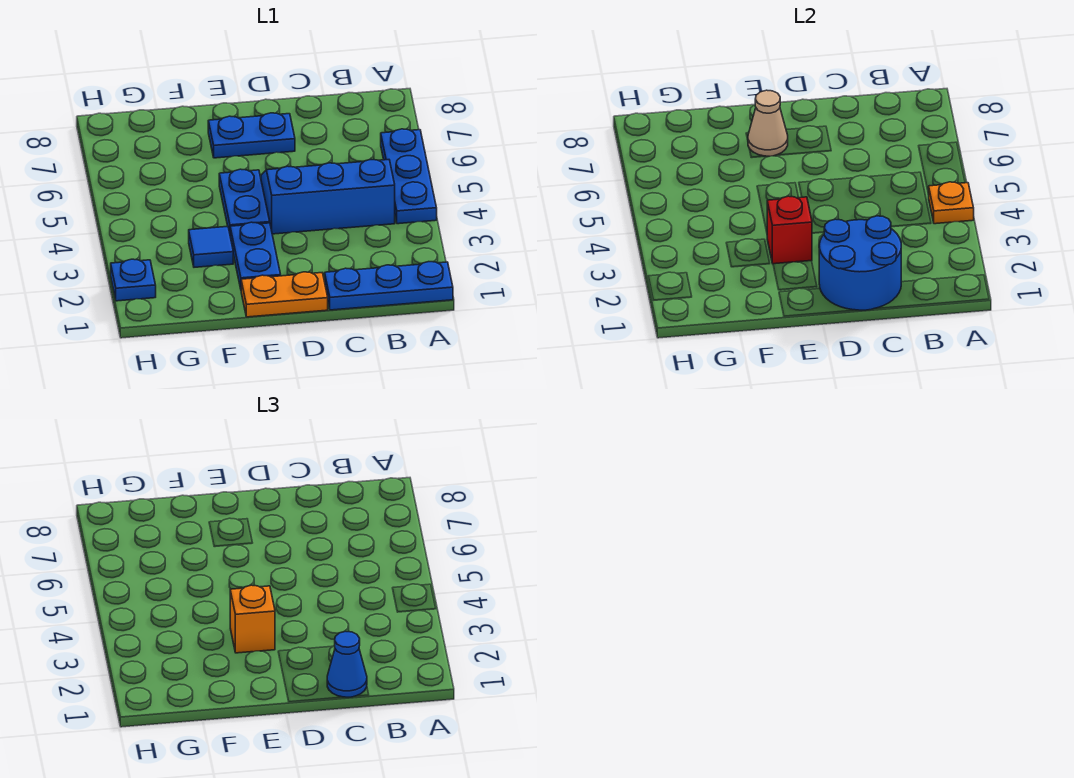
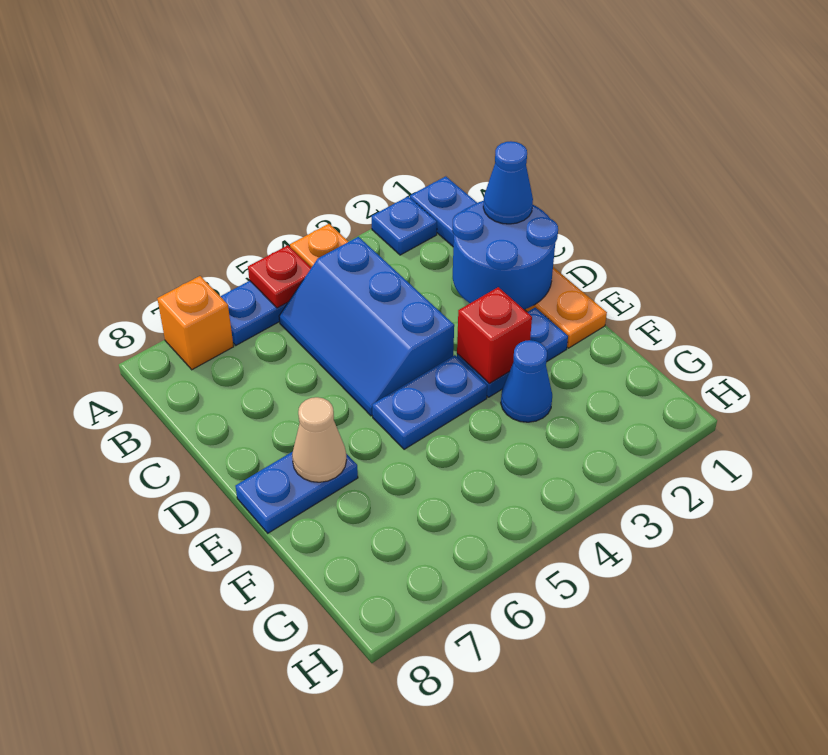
none -> red plate A5 level 2
blue plate D7:E7 level 1 -> blue plate E7:E8 level 1
orange brick E3 level 3 -> orange brick A7 level 1
blue tile F3 level 1 -> blue cone F3 level 1
blue plate H2 level 1 -> blue plate A2 level 1

